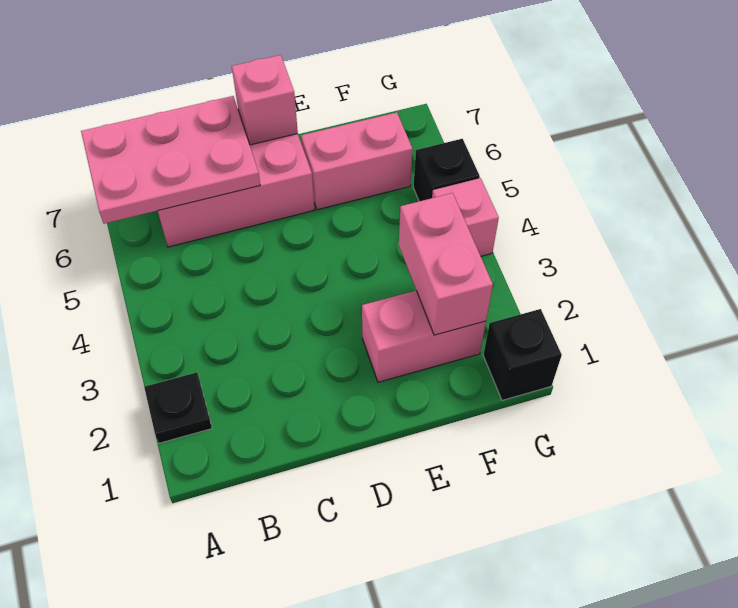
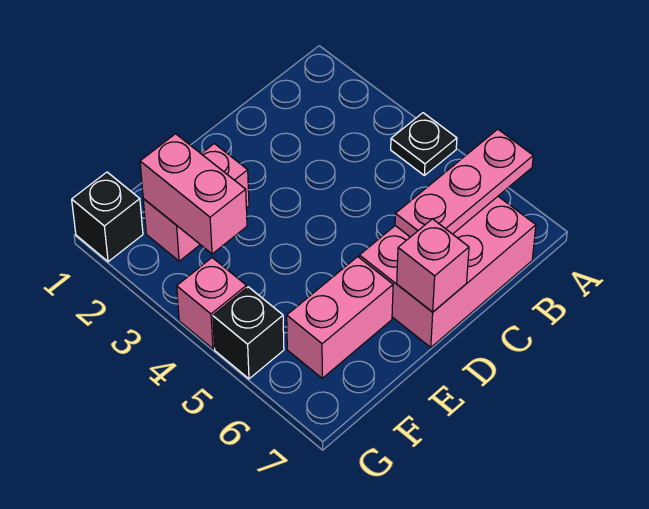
black plate A2 level 1 -> black plate A4 level 1
pink plate A6:C7 level 2 -> pink plate A6:C6 level 2

